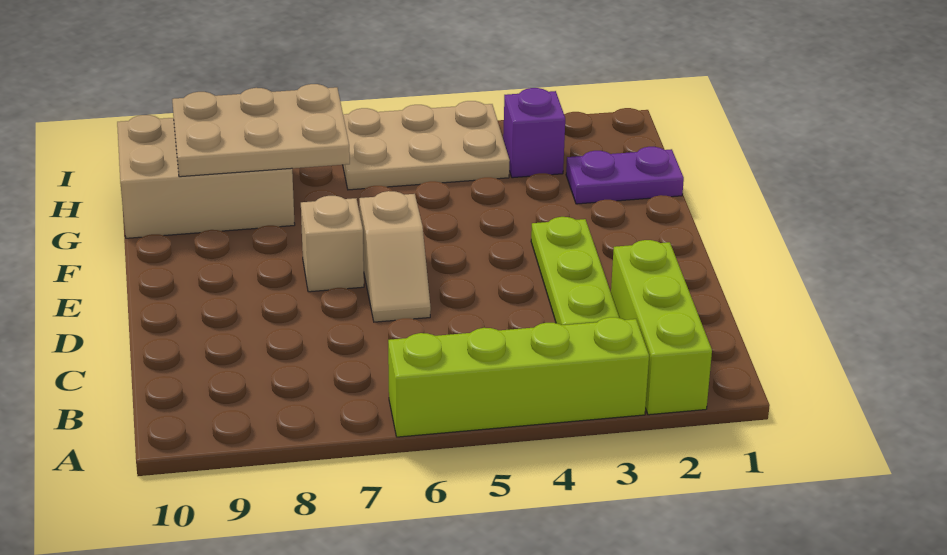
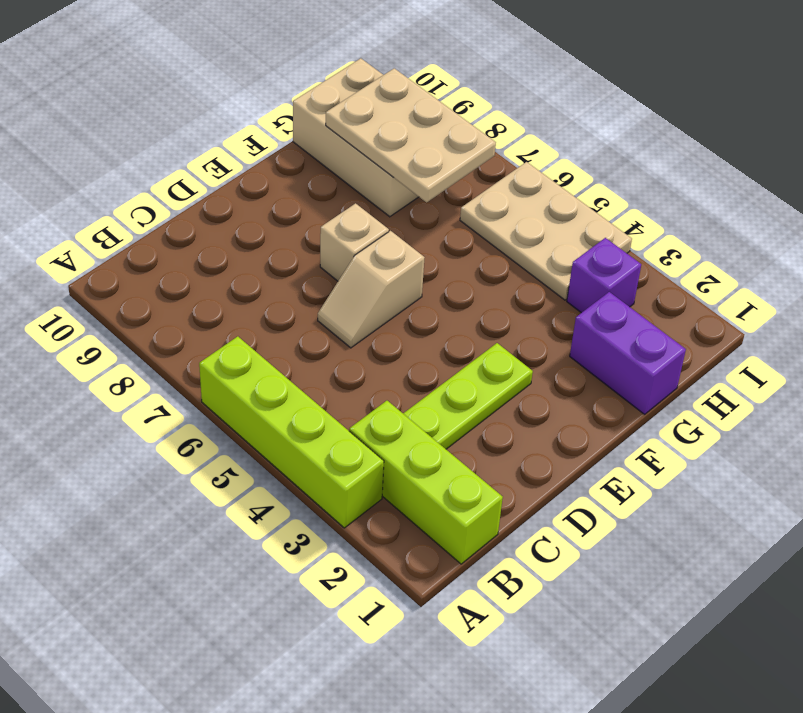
lime brick A2:C2 level 1 -> lime brick B1:B3 level 1
purple plate G1:G2 level 1 -> purple brick G1:G2 level 1

